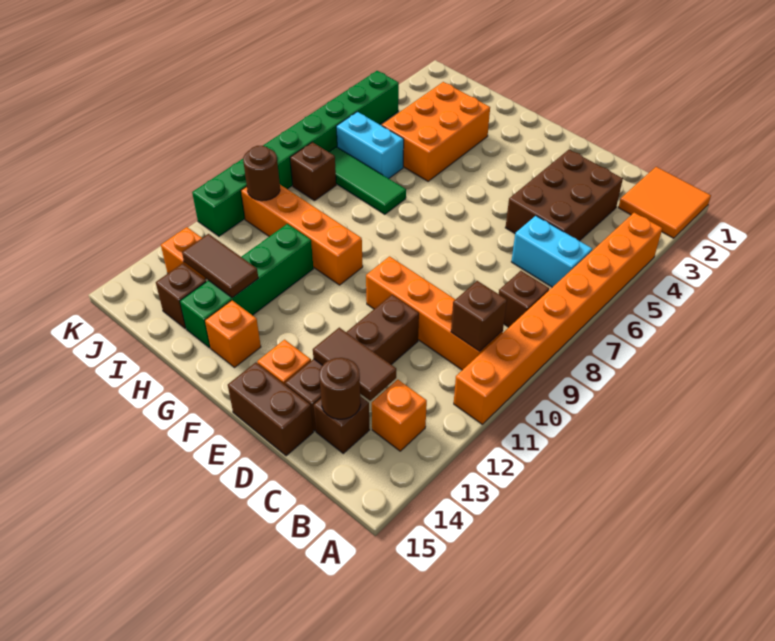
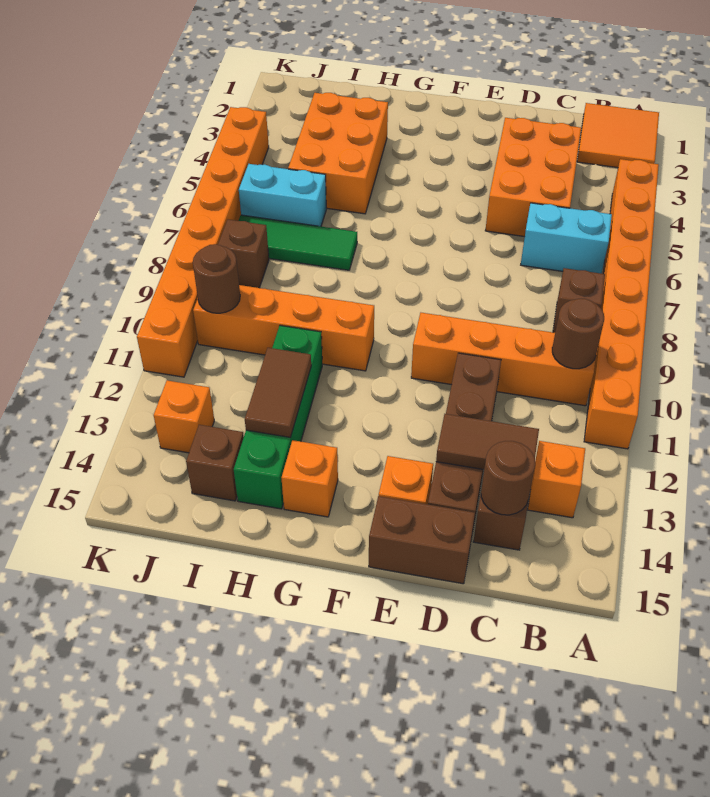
brown brick B10 level 2 -> brown round brick B10 level 2
brown brick C3:D5 level 1 -> orange brick C3:D5 level 1
brown tile H13:I13 level 2 -> brown tile H12:H13 level 2
green brick K4:K11 level 1 -> orange brick K4:K11 level 1

